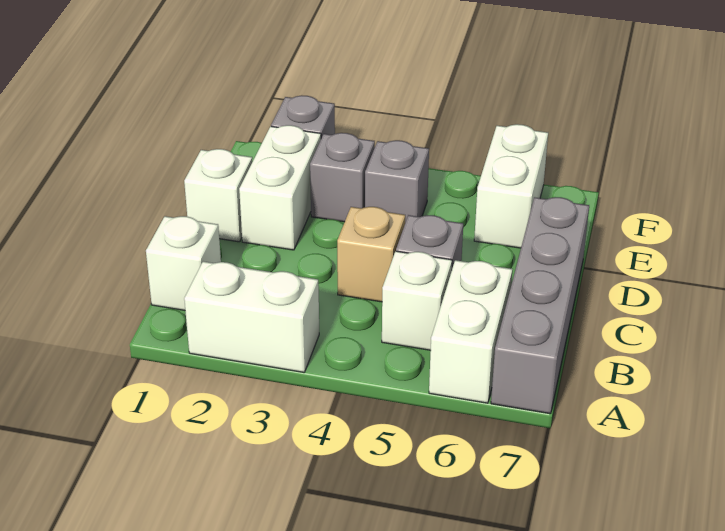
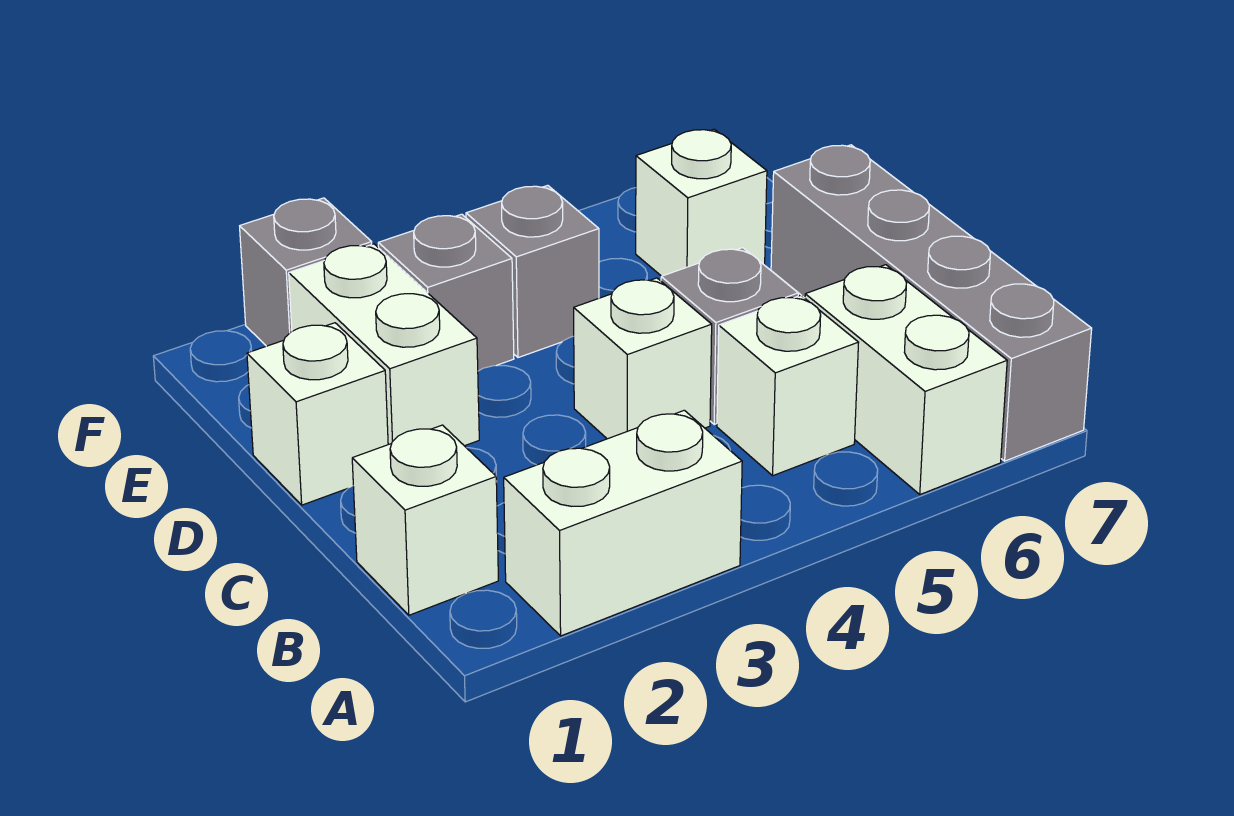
tan brick C4 level 1 -> white brick C4 level 1
white brick E6:F6 level 1 -> white brick E6 level 1

